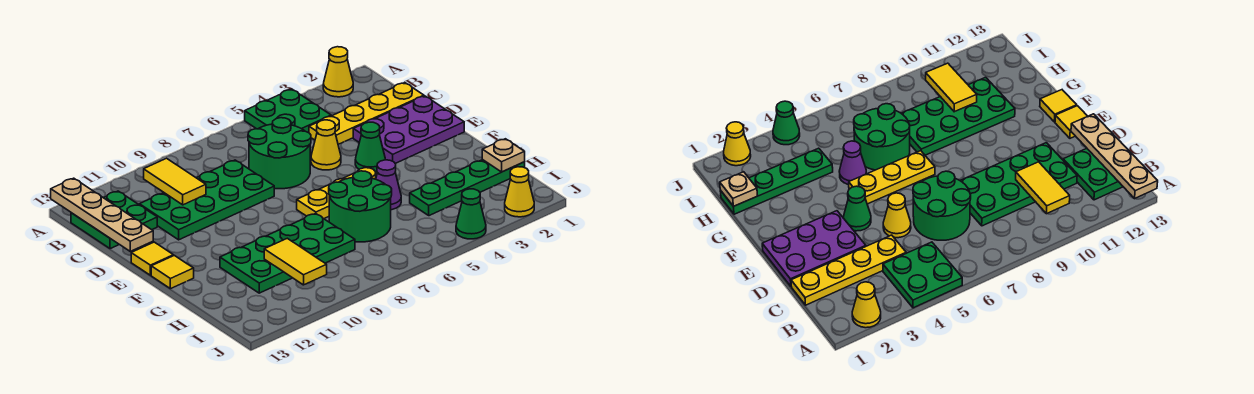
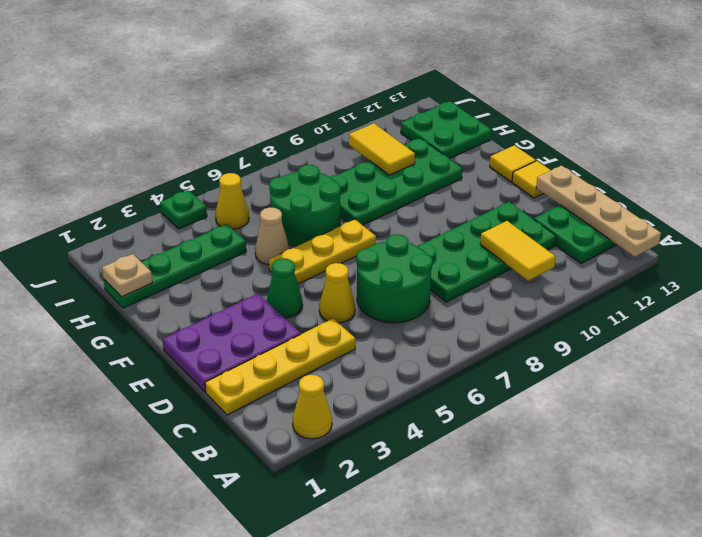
green plate A4:B5 level 1 -> green plate H12:I13 level 1
purple cone G5 level 1 -> tan cone G5 level 1
yellow cone J2 level 1 -> yellow cone I5 level 1
green cone J4 level 1 -> green plate J4 level 1

